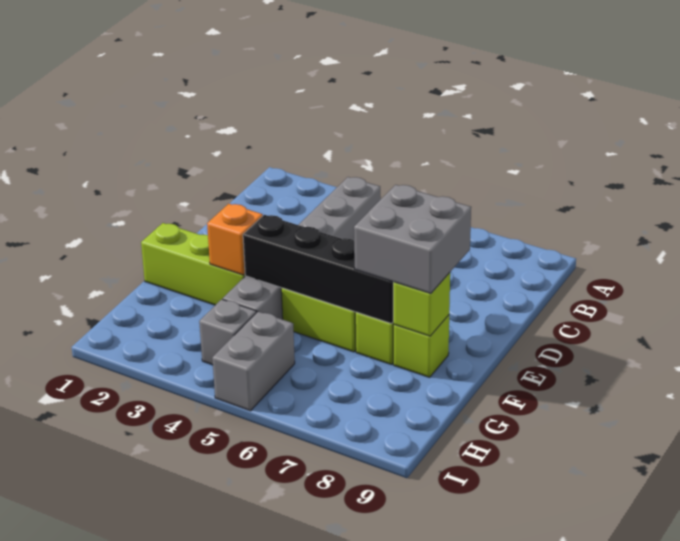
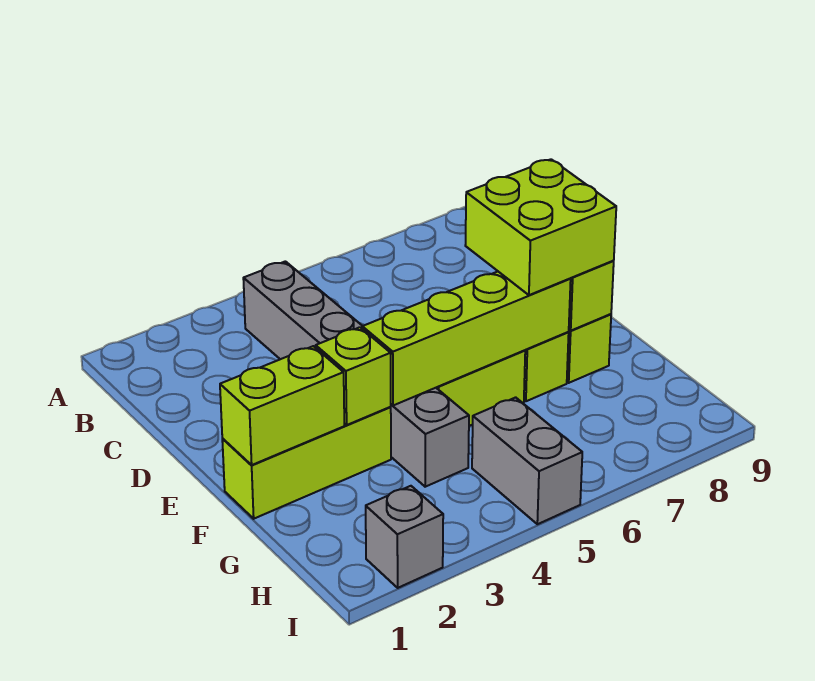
grey brick E7:F8 level 3 -> lime brick E7:F8 level 3
none -> lime brick F1:F2 level 2
orange brick F3 level 2 -> lime brick F3 level 2
black brick F4:F7 level 2 -> lime brick F4:F7 level 2
grey brick H4 level 1 -> grey brick I2 level 1

